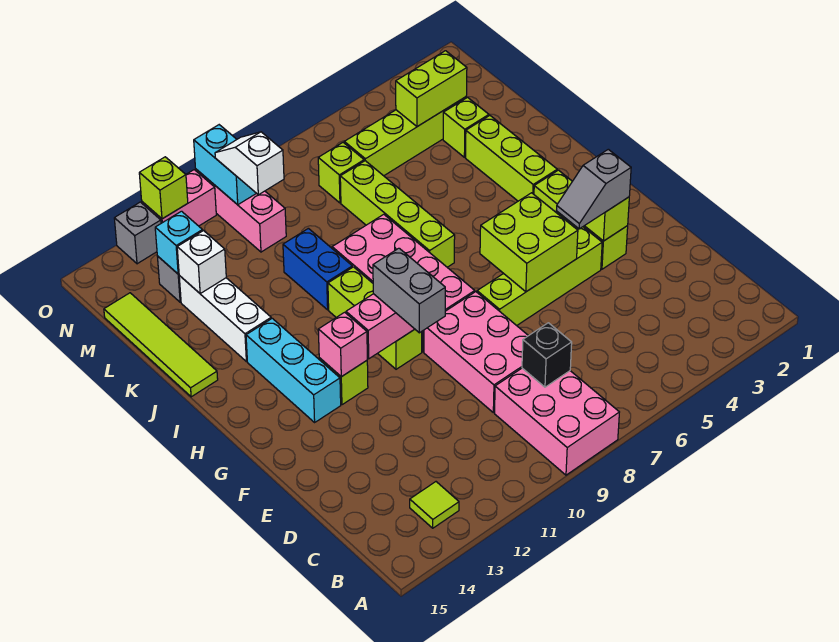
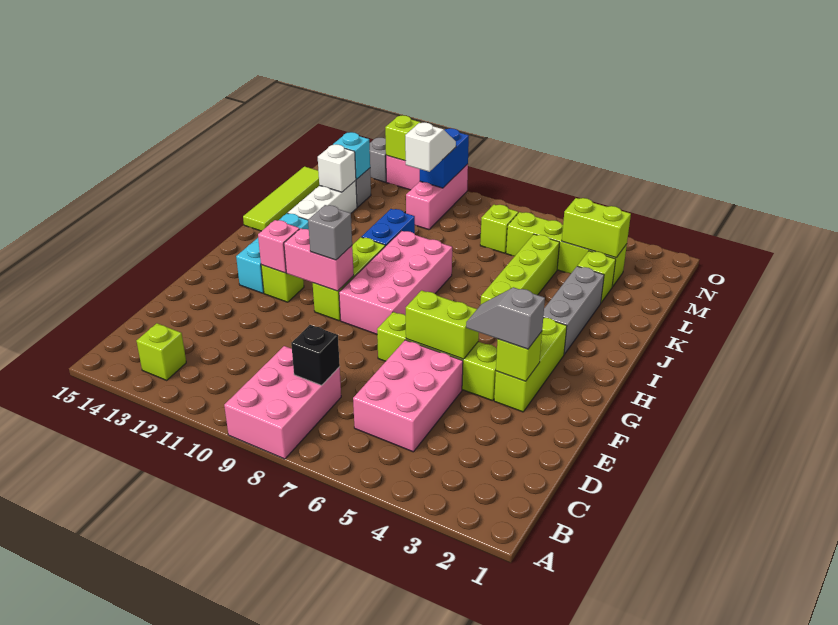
lime tile B13 level 1 -> lime brick B13 level 1
pink brick D8:F9 level 1 -> pink brick C5:E6 level 1
lime brick F5:G6 level 2 -> lime brick F5:F6 level 2
grey brick F10:G10 level 3 -> grey brick G10 level 3
lime brick I3:K3 level 1 -> grey brick I3:K3 level 1
lime brick I7:L7 level 1 -> lime brick I5:L5 level 1
cyan brick N10:O10 level 2 -> blue brick N10:O10 level 2

